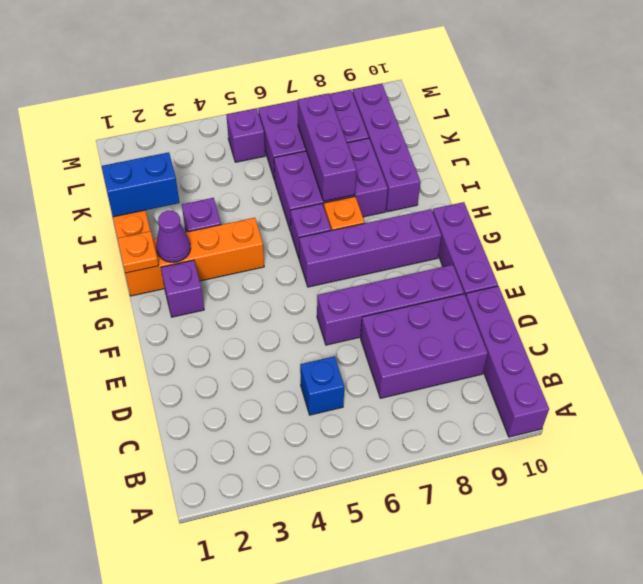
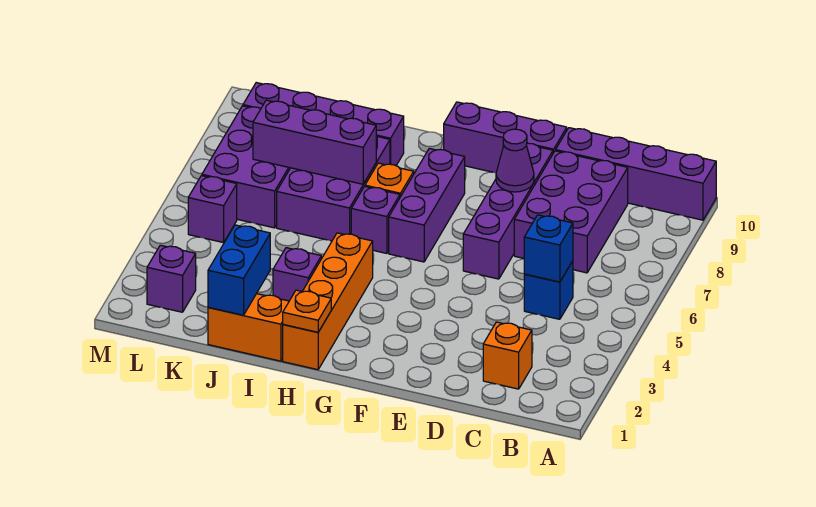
none -> orange brick C2 level 1
none -> blue brick C5 level 2
purple brick G2 level 1 -> purple brick L2 level 1
purple brick G6:G9 level 1 -> purple brick G6:G8 level 1
purple cone H2 level 2 -> purple cone E8 level 2

